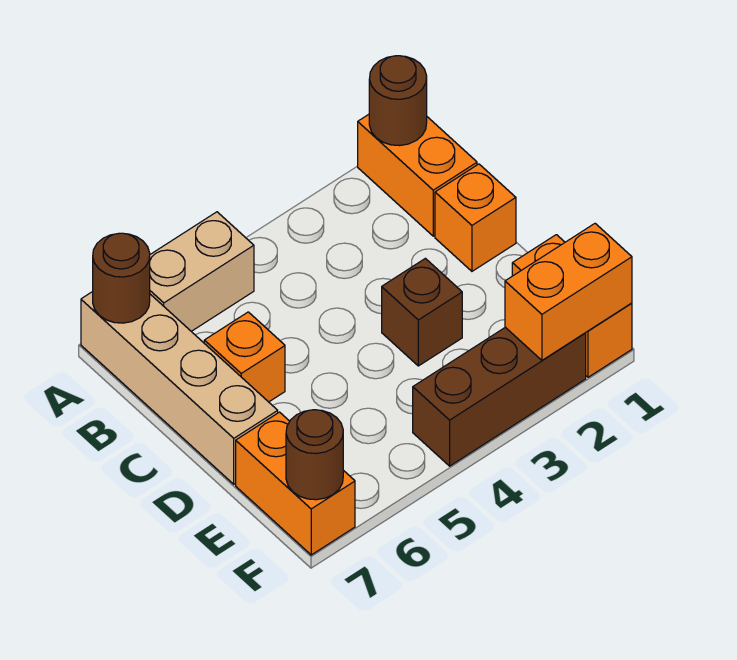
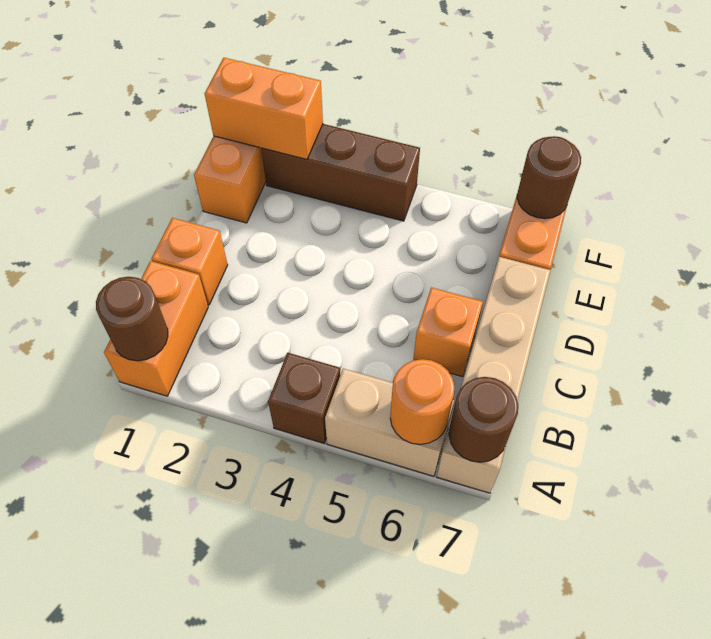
none -> orange round brick A6 level 2
brown brick D3 level 1 -> brown brick A4 level 1

